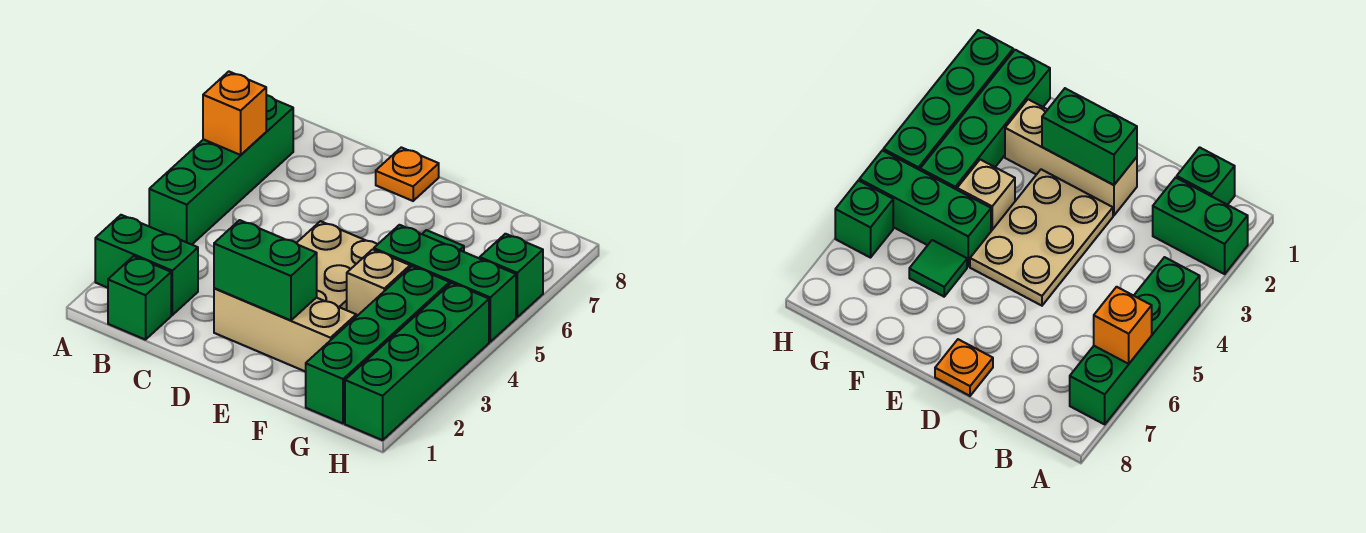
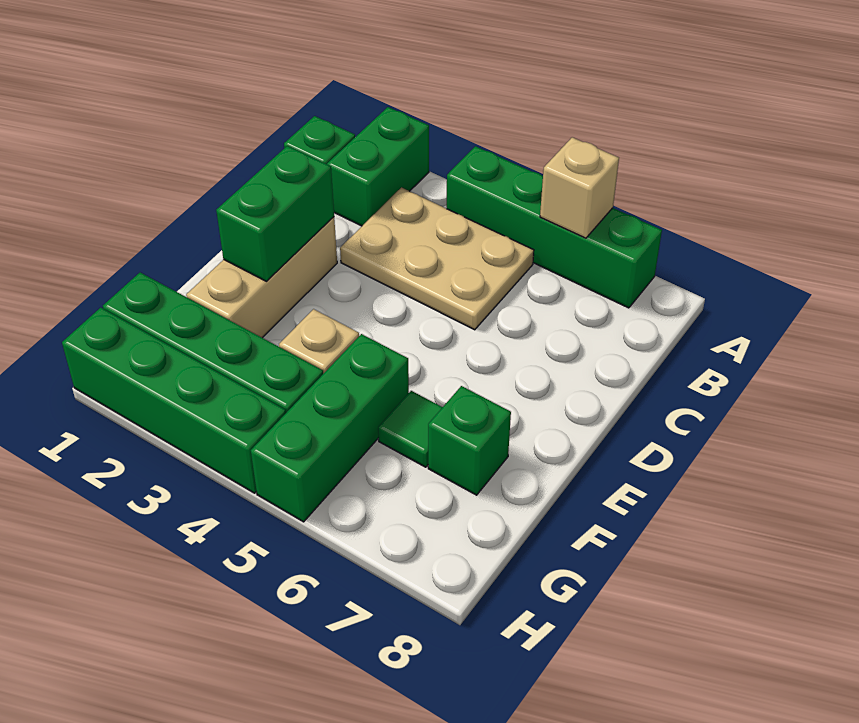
orange brick A6 level 2 -> tan brick A6 level 2
tan plate D3:E5 level 1 -> tan plate B3:C5 level 1
orange plate D8 level 1 -> none
green brick H6 level 1 -> green brick F7 level 1

